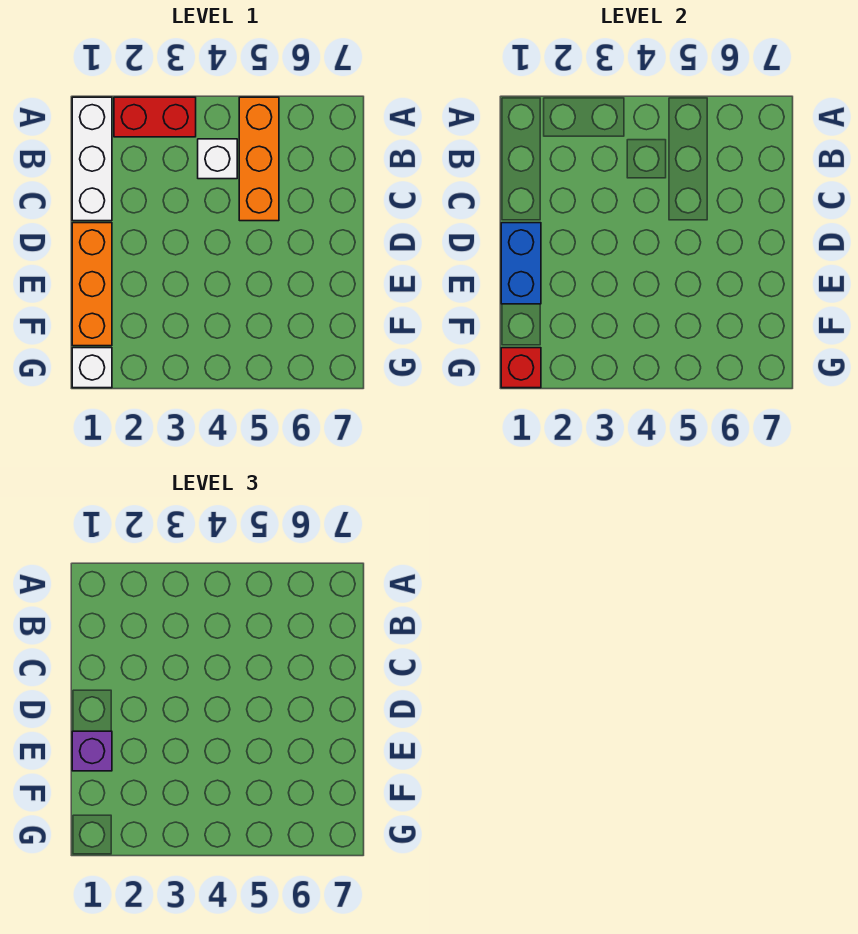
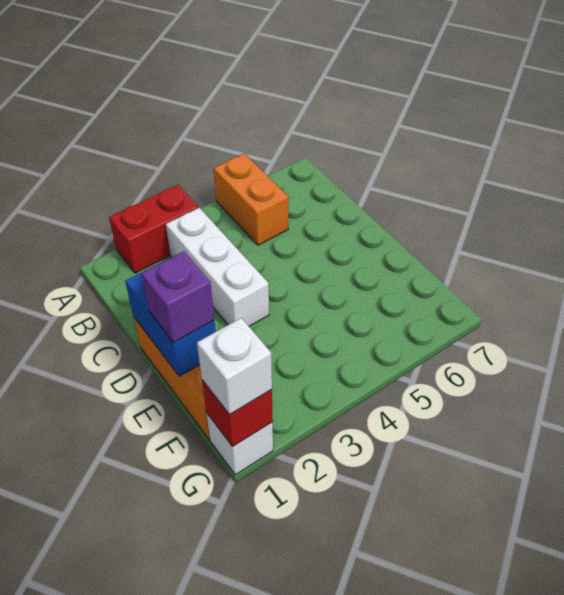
white brick A1:C1 level 1 -> white brick B3:D3 level 1
orange brick A5:C5 level 1 -> orange brick A5:B5 level 1
white brick B4 level 1 -> white brick G1 level 3

